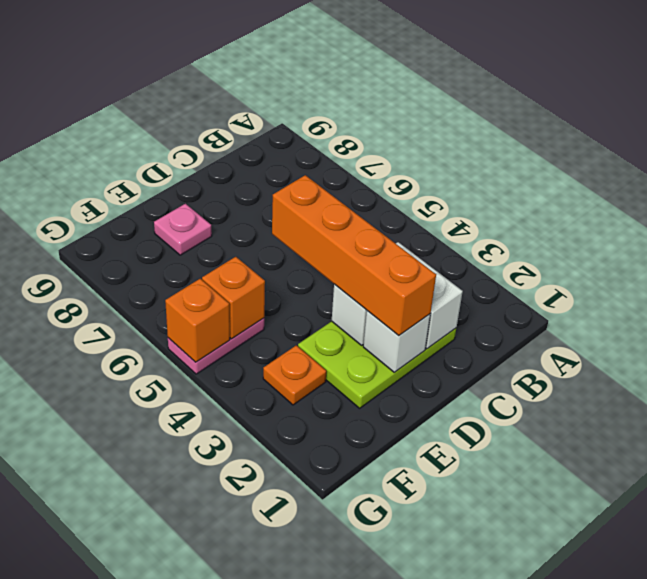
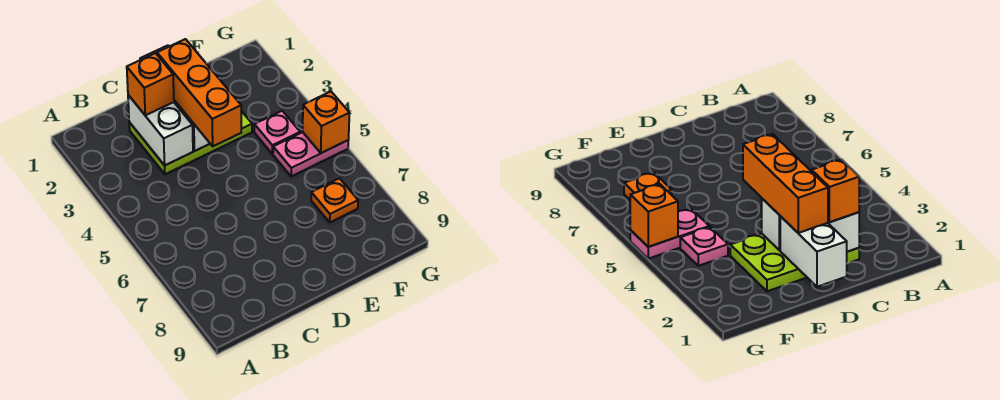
white brick D2 level 2 -> white brick D1:D2 level 2
orange brick D2:D5 level 3 -> orange brick D2:D4 level 3
pink plate E8 level 1 -> pink plate F4 level 1
orange plate F3 level 1 -> orange plate F7 level 1
orange brick F5 level 2 -> orange brick C2 level 3

